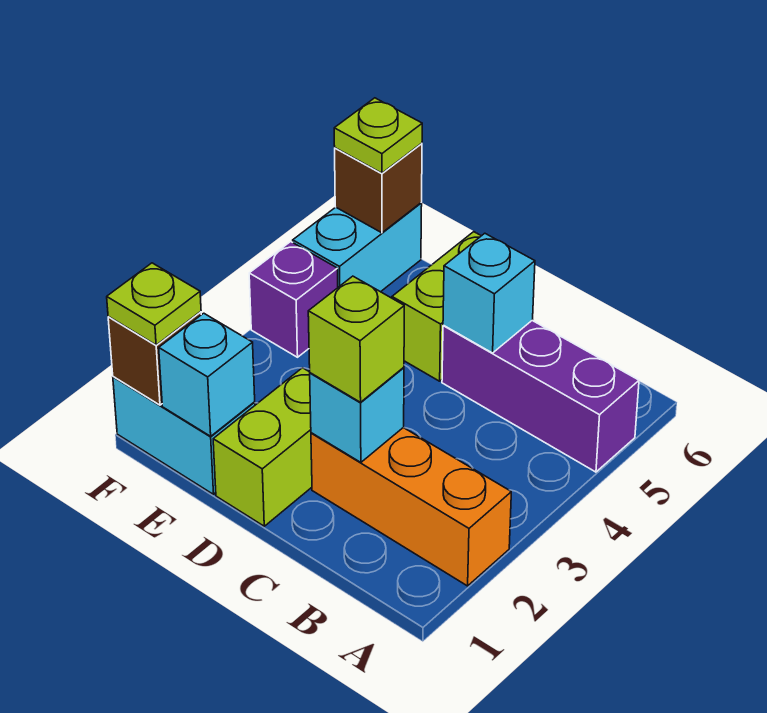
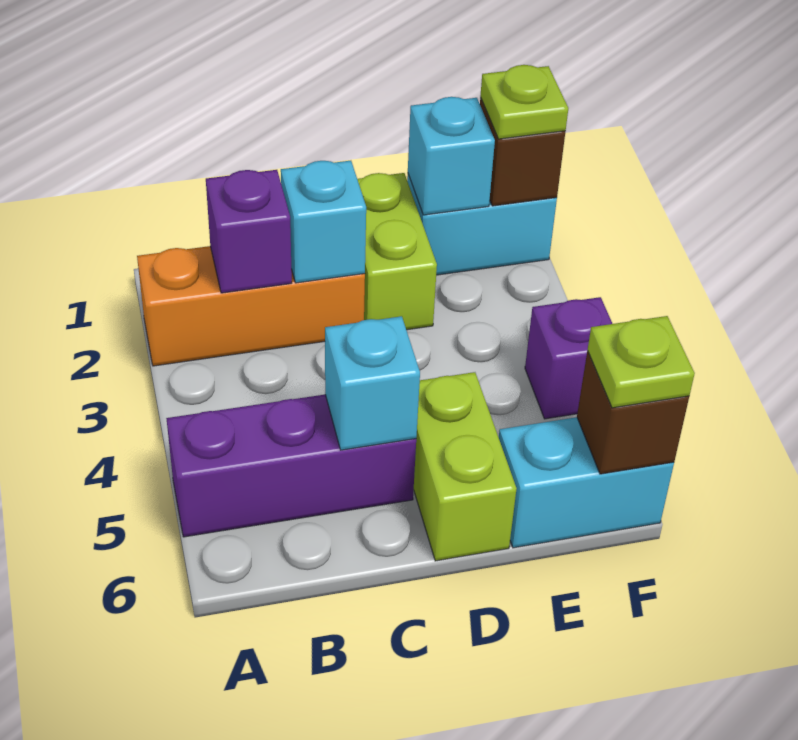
none -> purple brick B2 level 2
lime brick C2 level 3 -> none
cyan brick F5:F6 level 1 -> cyan brick E6:F6 level 1

